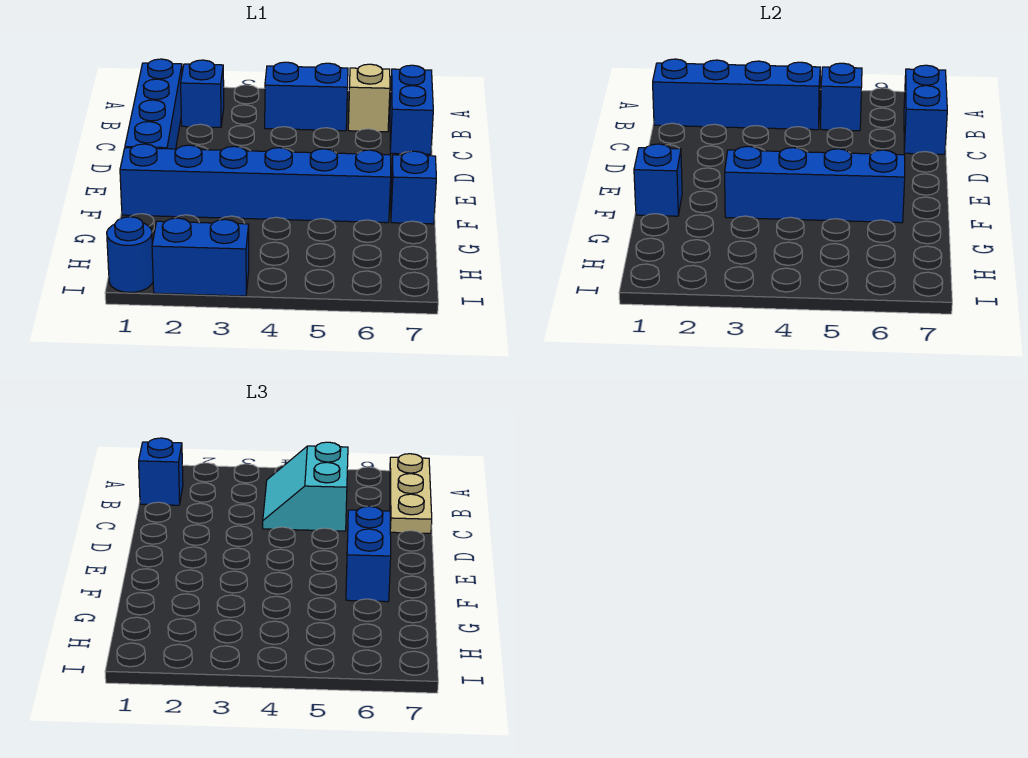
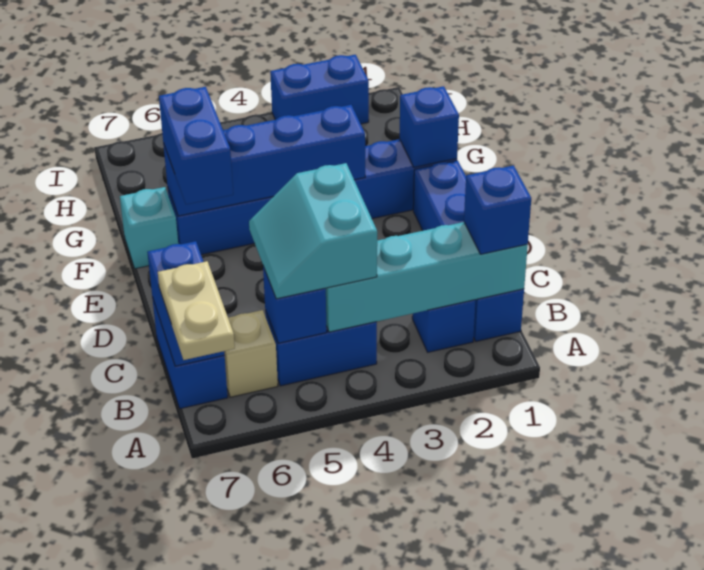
tan plate A7:C7 level 3 -> tan plate A7:B7 level 3
blue brick B1:B4 level 2 -> cyan brick B1:B4 level 2
cyan slope B4:C5 level 3 top 5 -> cyan slope B4:C5 level 3 top 4
blue brick F7 level 1 -> cyan brick F7 level 1
blue round brick I1 level 1 -> none

